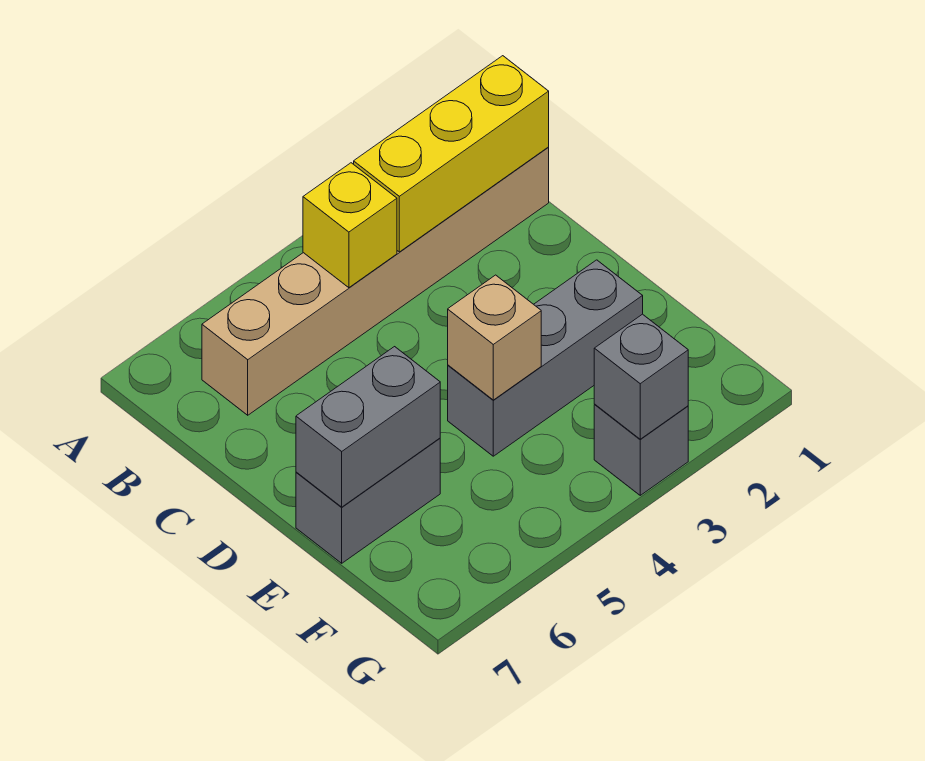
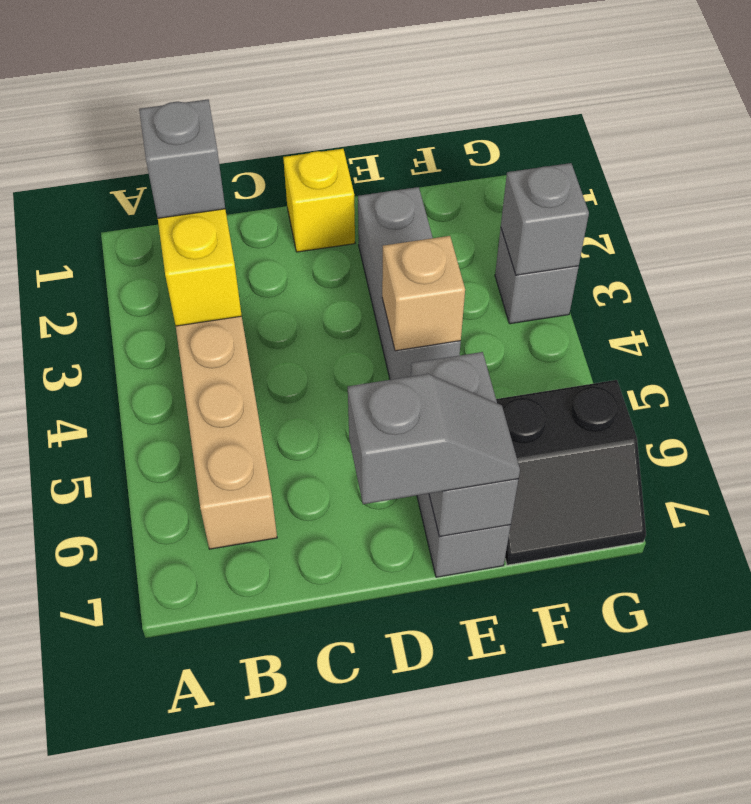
none -> grey brick B2 level 3
yellow brick B4 level 2 -> yellow brick D1 level 1
none -> grey slope D7:E7 level 3 top D
none -> black slope F6:G7 level 1 top 6

